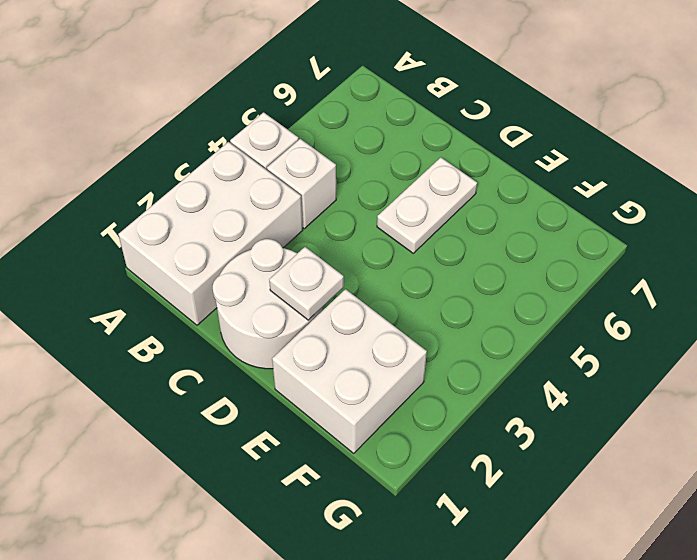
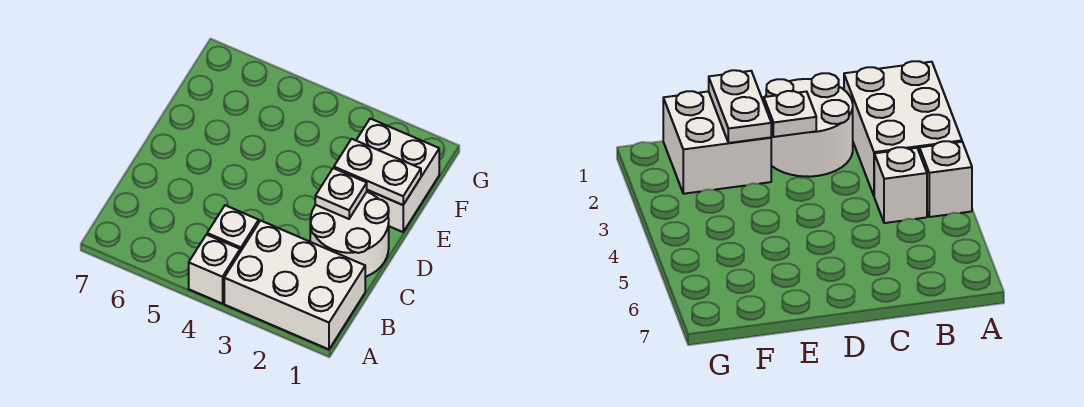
white plate D5:D6 level 1 -> white plate E1:E2 level 2

